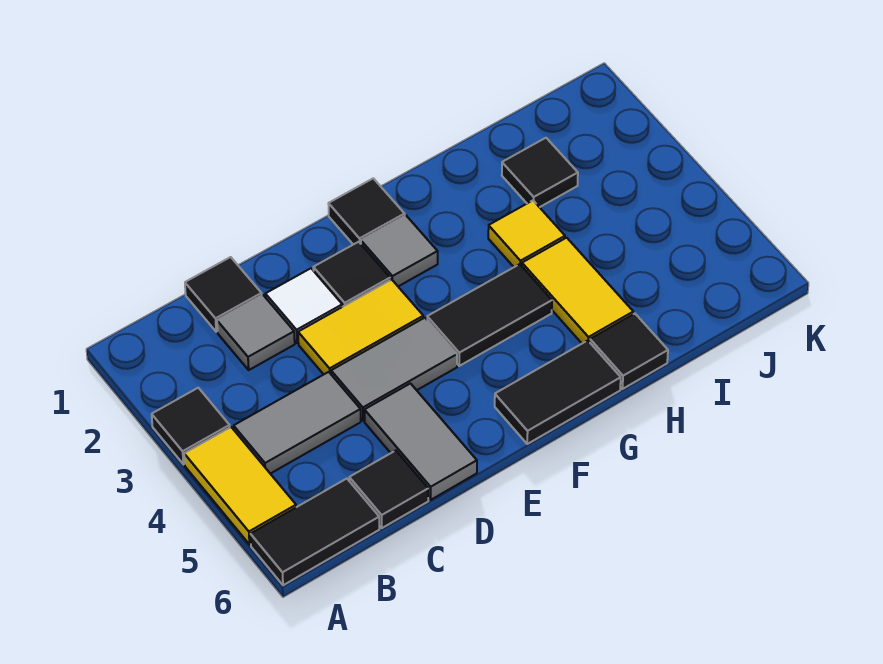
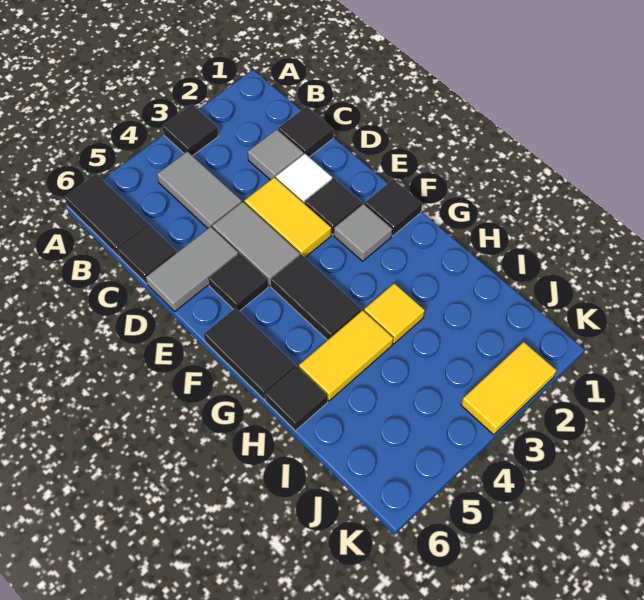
yellow tile A4:A5 level 1 -> yellow tile K2:K3 level 1
black tile I2 level 1 -> black tile E5 level 1

